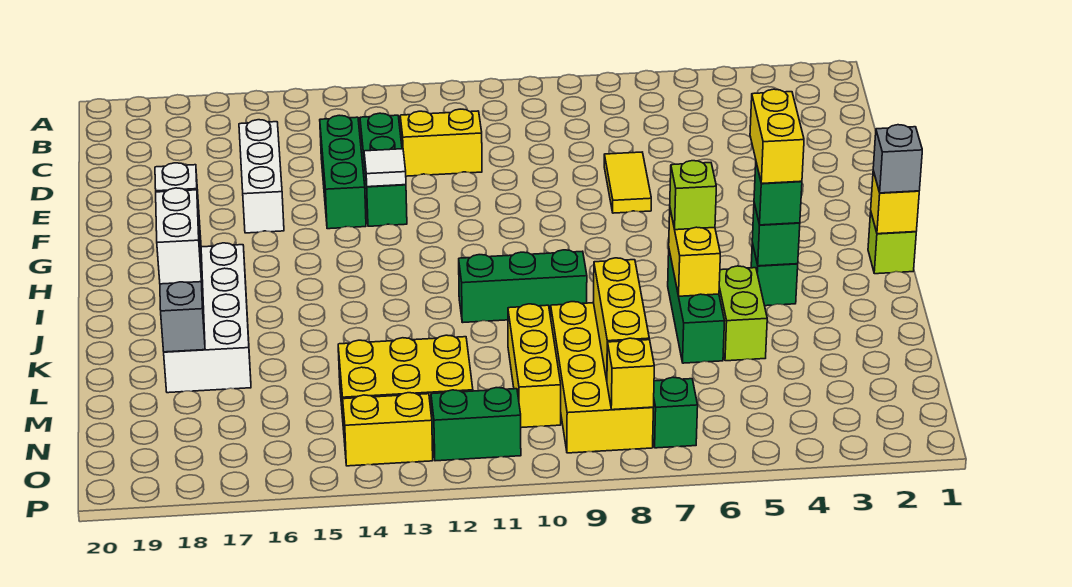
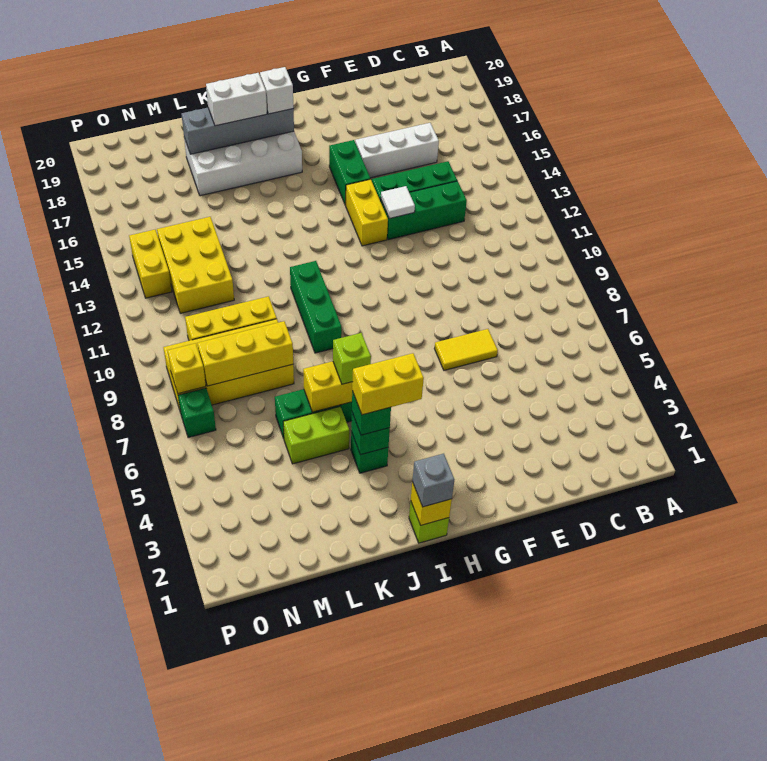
yellow brick D11:D12 level 1 -> yellow brick G13:G14 level 1
green brick O11:O12 level 1 -> green brick G15:G16 level 1

